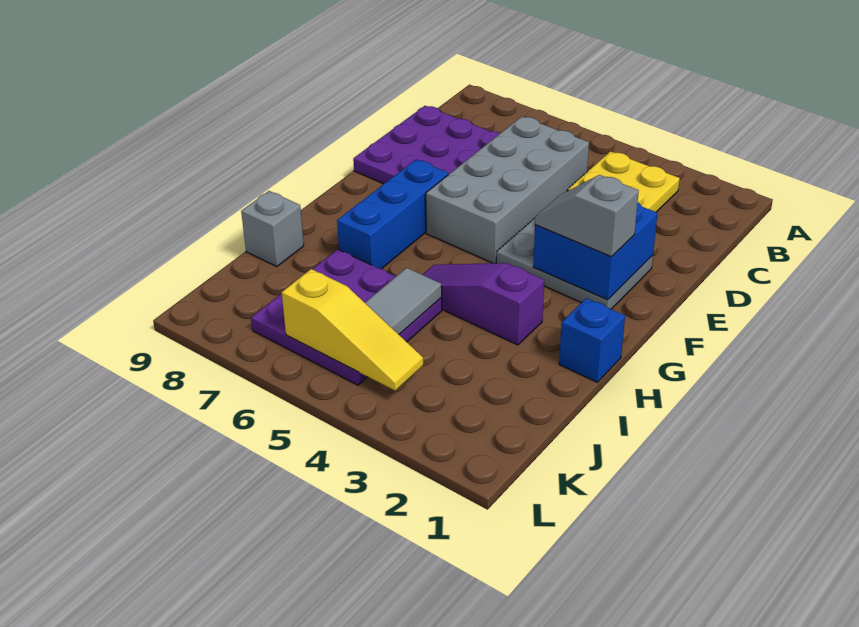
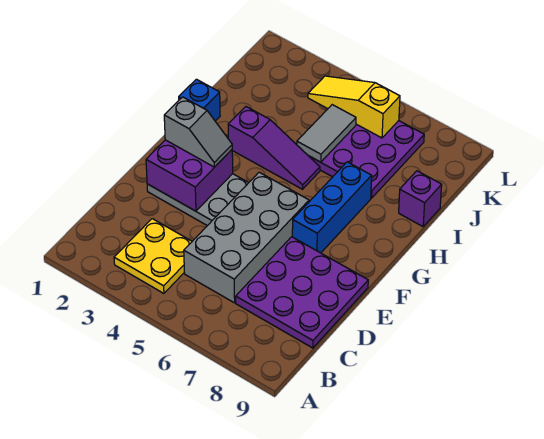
blue brick E2:F3 level 2 -> purple brick E2:F3 level 2
grey brick I9 level 1 -> purple brick I9 level 1

